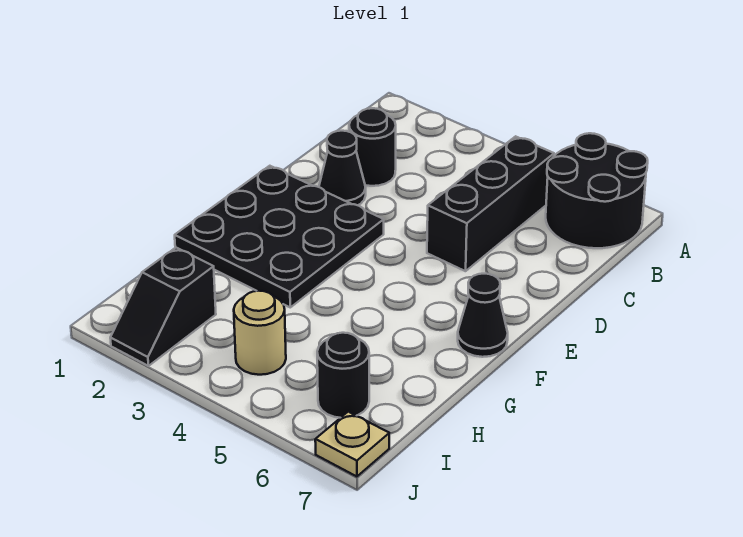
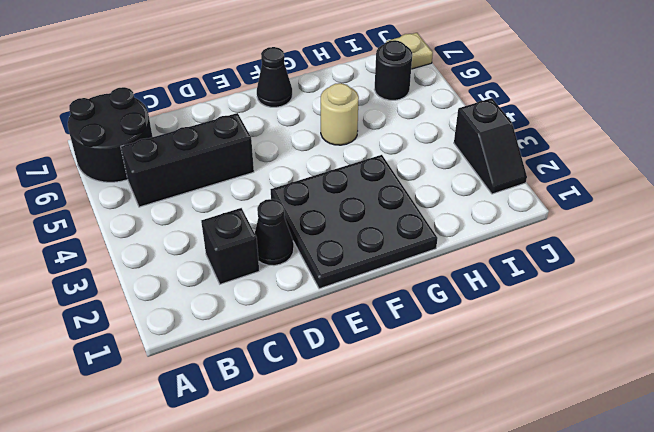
black round brick C2 level 1 -> black brick C2 level 1
black slope I2:J2 level 1 top I -> black slope J2:J3 level 1 top 3
tan round brick I4 level 1 -> tan round brick G5 level 1

